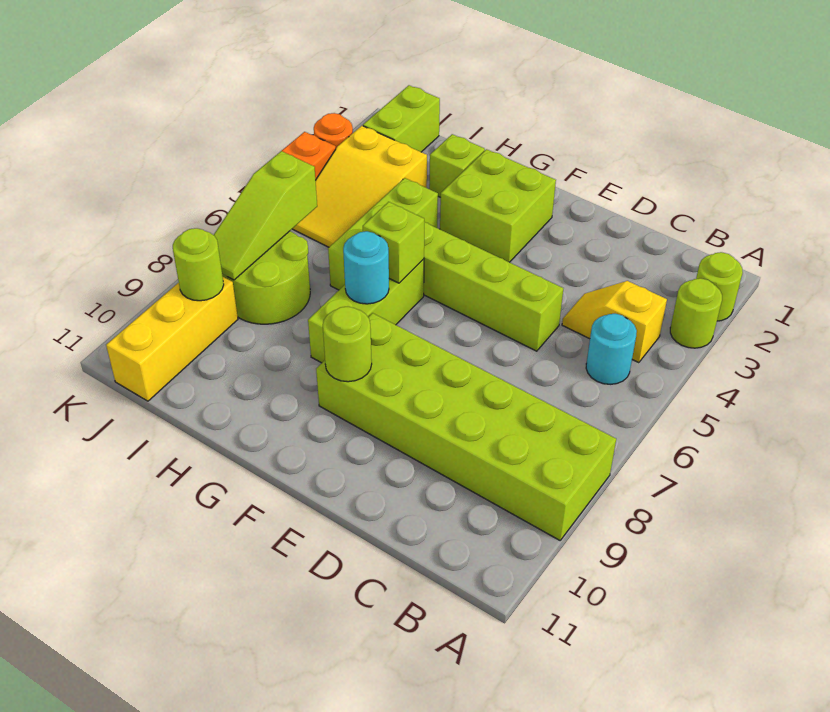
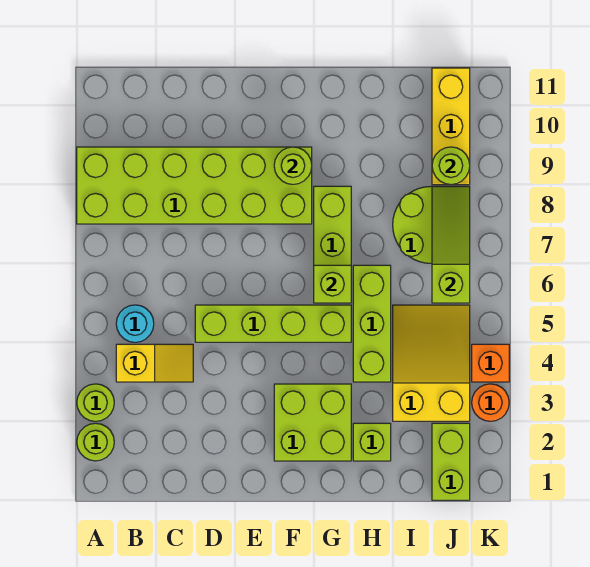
cyan round brick G7 level 2 -> none

